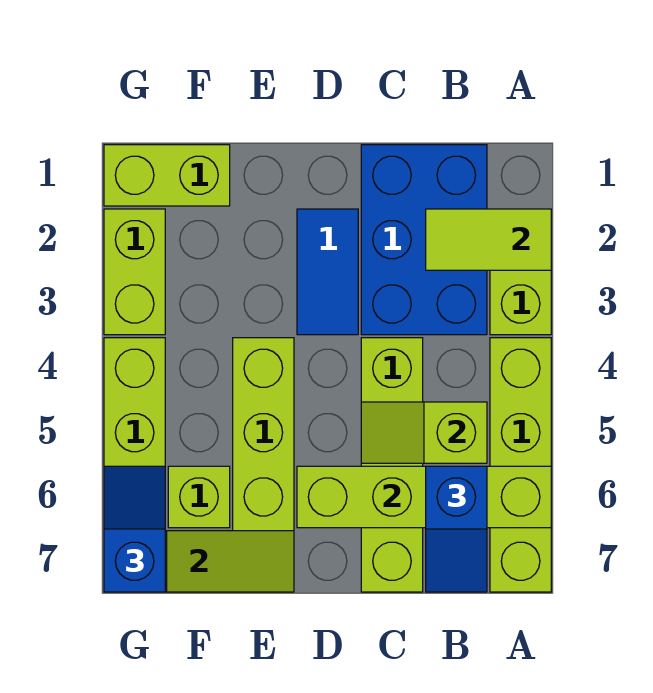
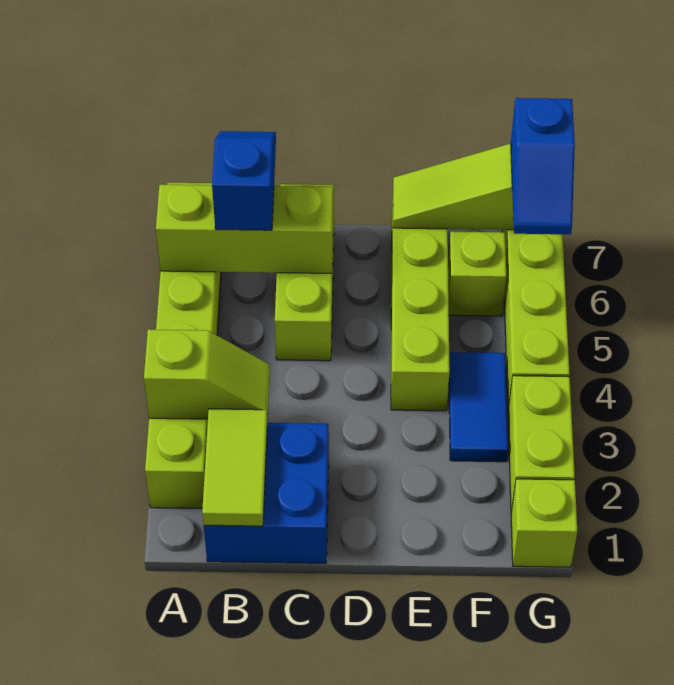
lime tile A2:B2 level 2 -> lime tile B1:B2 level 2
lime brick A6:D6 level 2 -> lime brick A6:C6 level 2
blue brick B1:C3 level 1 -> blue brick B1:C2 level 1
lime slope B5:C5 level 2 top B -> lime slope A3:B3 level 2 top A
lime brick C4:C7 level 1 -> lime brick C5:C7 level 1
blue tile D2:D3 level 1 -> blue tile F3:F4 level 1
lime brick F1:G1 level 1 -> lime brick G1 level 1

